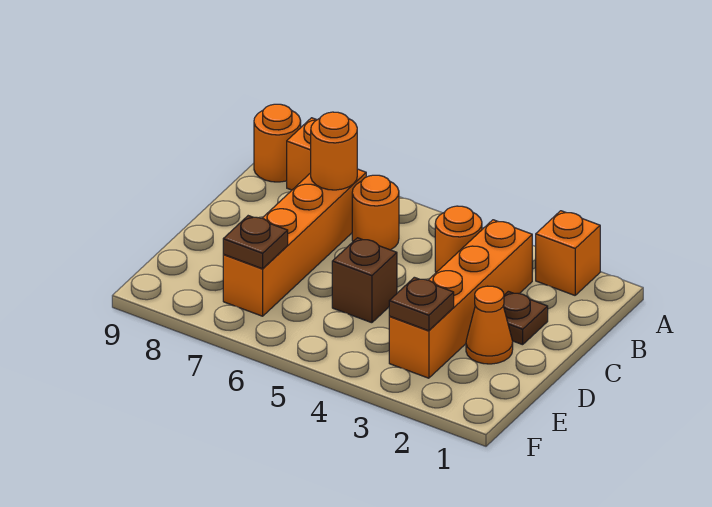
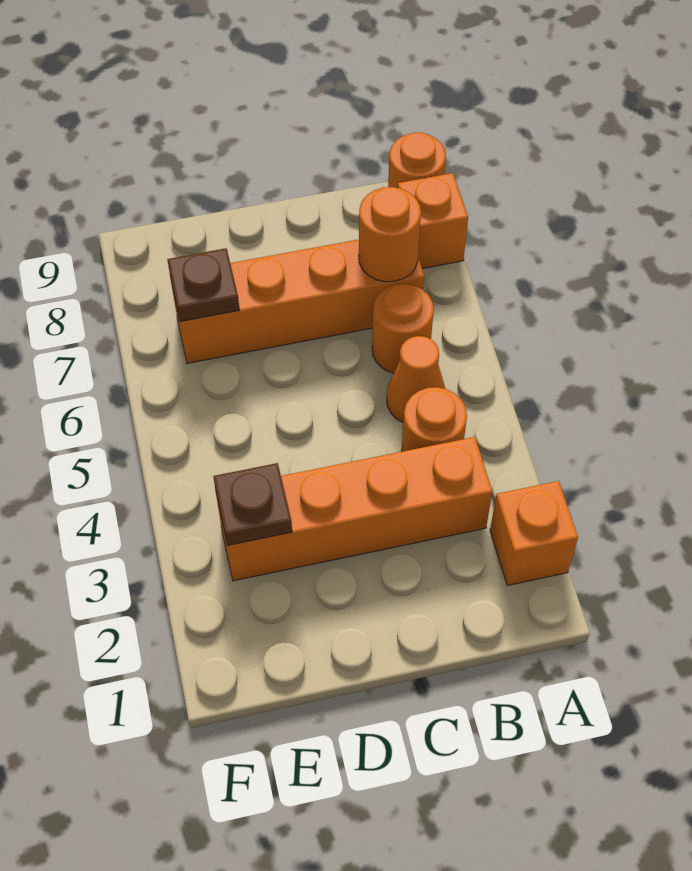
brown plate C2 level 1 -> none
orange cone D2 level 1 -> orange cone B5 level 1
brown brick D5 level 1 -> none

